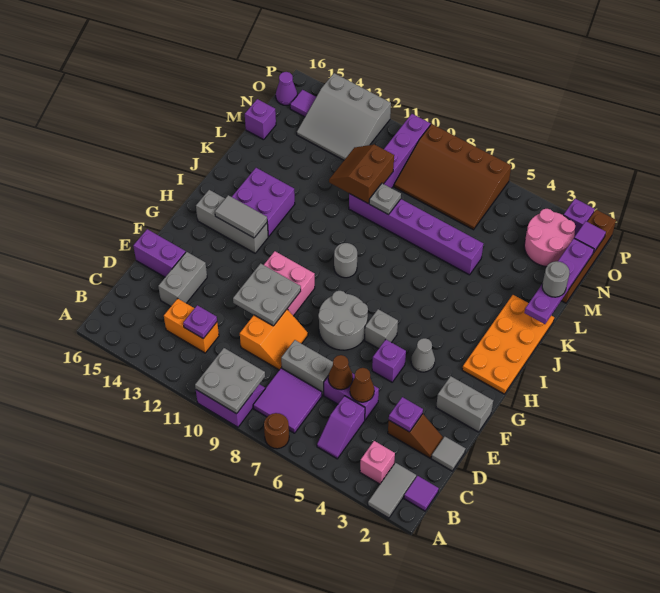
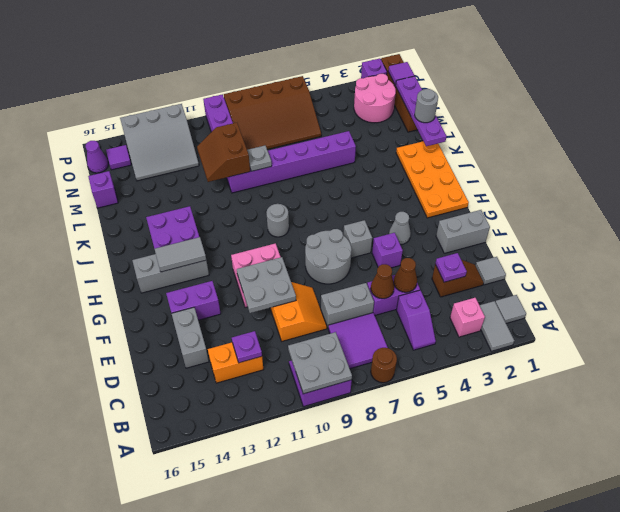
purple tile B1 level 1 -> grey tile B1 level 1
purple brick E15:E16 level 1 -> purple brick F13:F14 level 1

